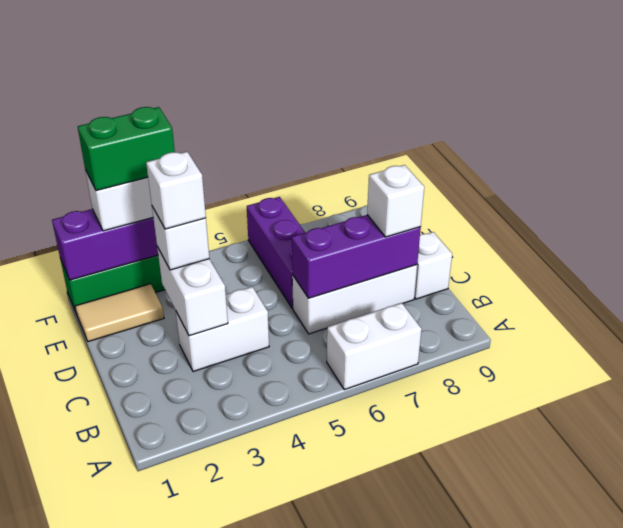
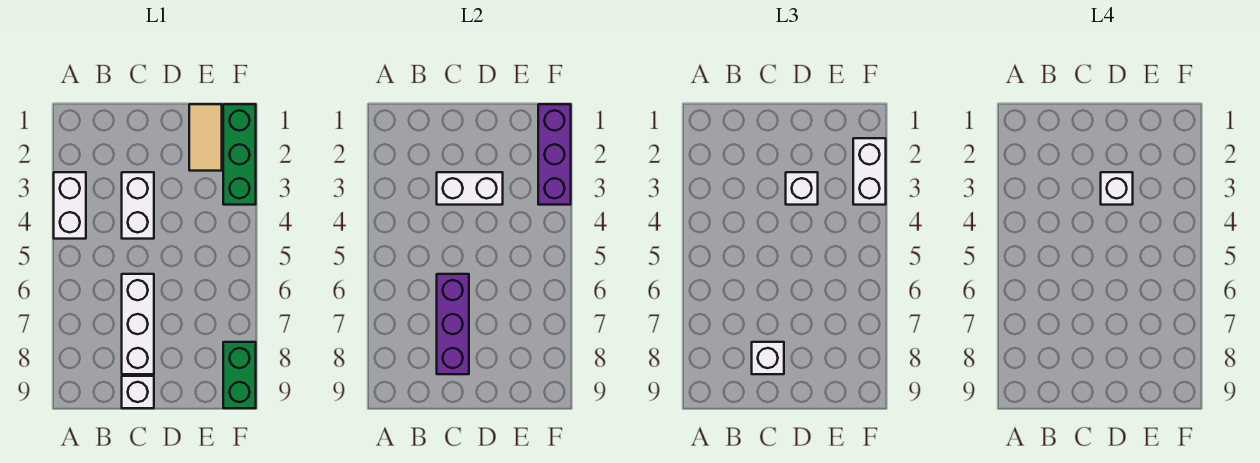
white brick A6:A7 level 1 -> white brick A3:A4 level 1
purple brick D6:F6 level 1 -> none
green brick F2:F3 level 4 -> green brick F8:F9 level 1

